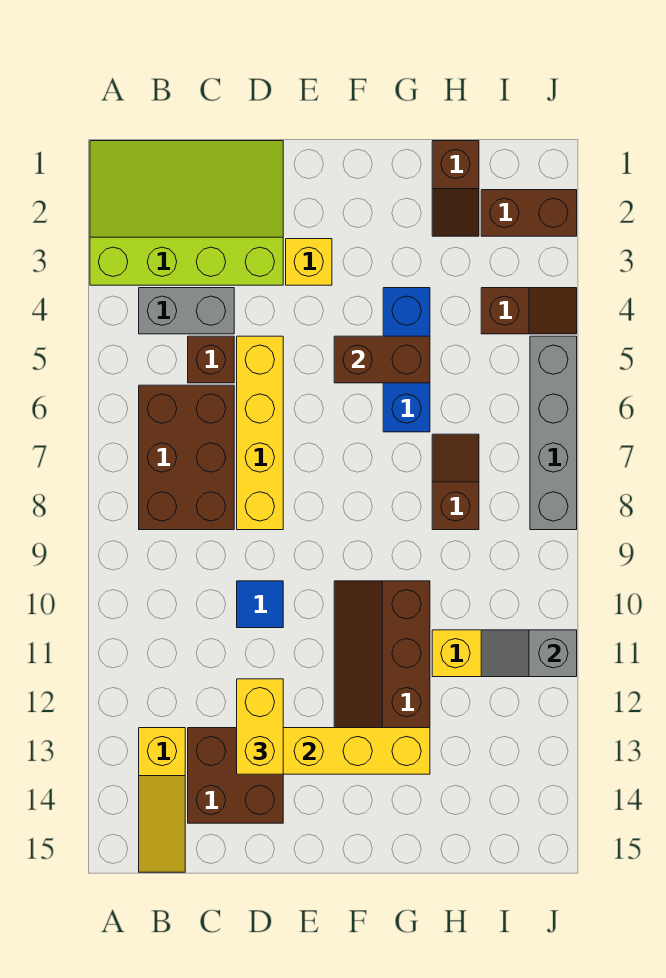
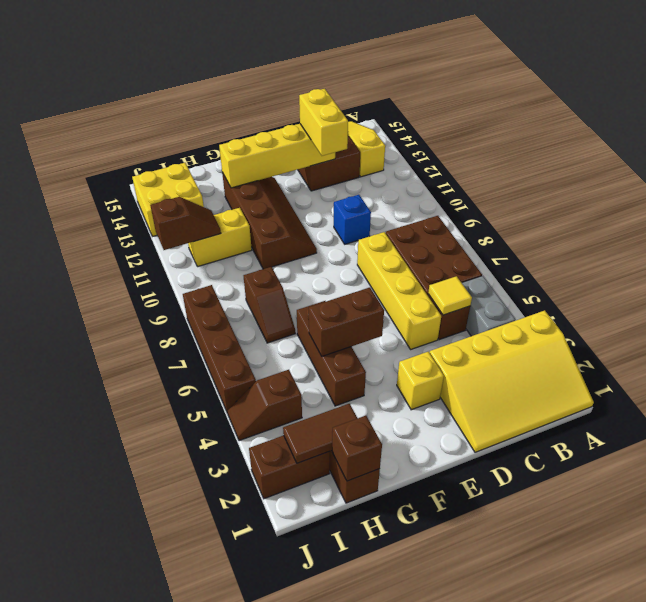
lime slope A1:D3 level 1 top 3 -> yellow slope A1:D3 level 1 top 3
grey brick B4:C4 level 1 -> grey brick B4:B5 level 1
none -> yellow tile C5 level 2
blue tile D10 level 1 -> blue brick D10 level 1
blue brick G4:G6 level 1 -> brown brick G4:G6 level 1
none -> brown brick H1 level 2
none -> brown tile H2:I2 level 2
grey slope I11:J11 level 2 top J -> brown slope I11:J11 level 2 top J
none -> yellow brick I13:J14 level 1
grey brick J5:J8 level 1 -> brown brick J5:J8 level 1

